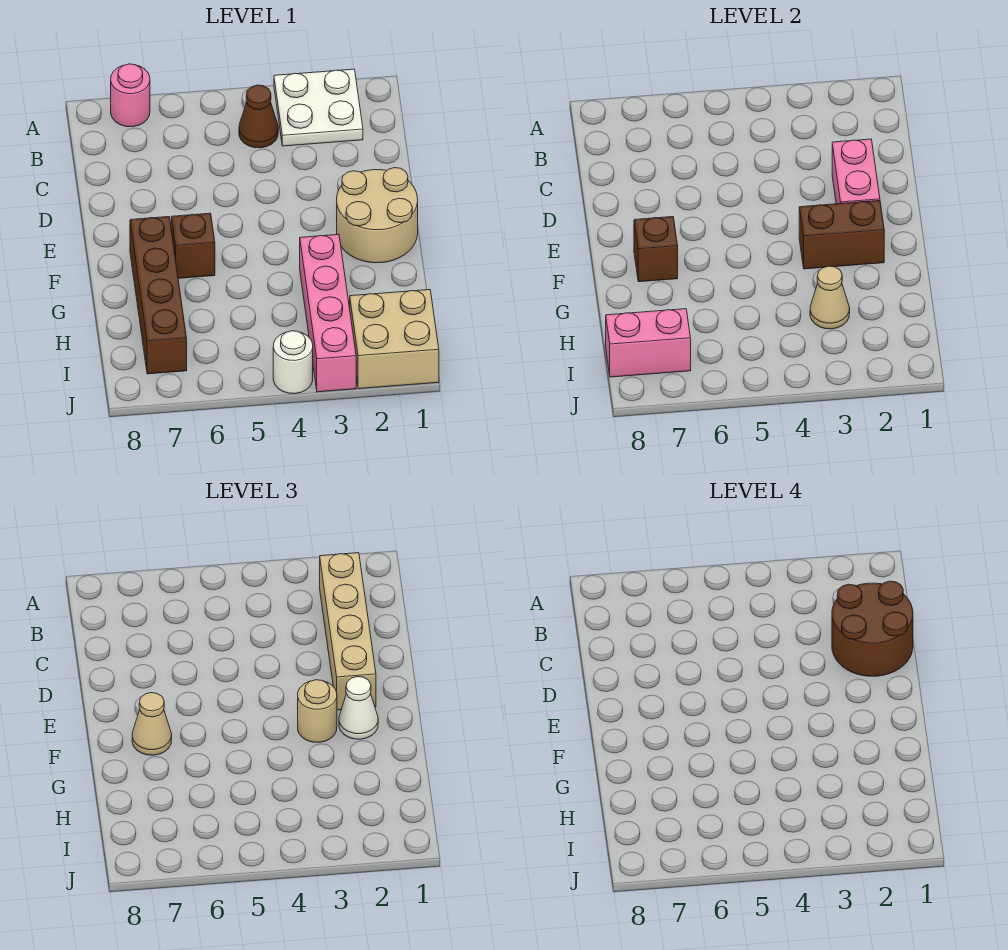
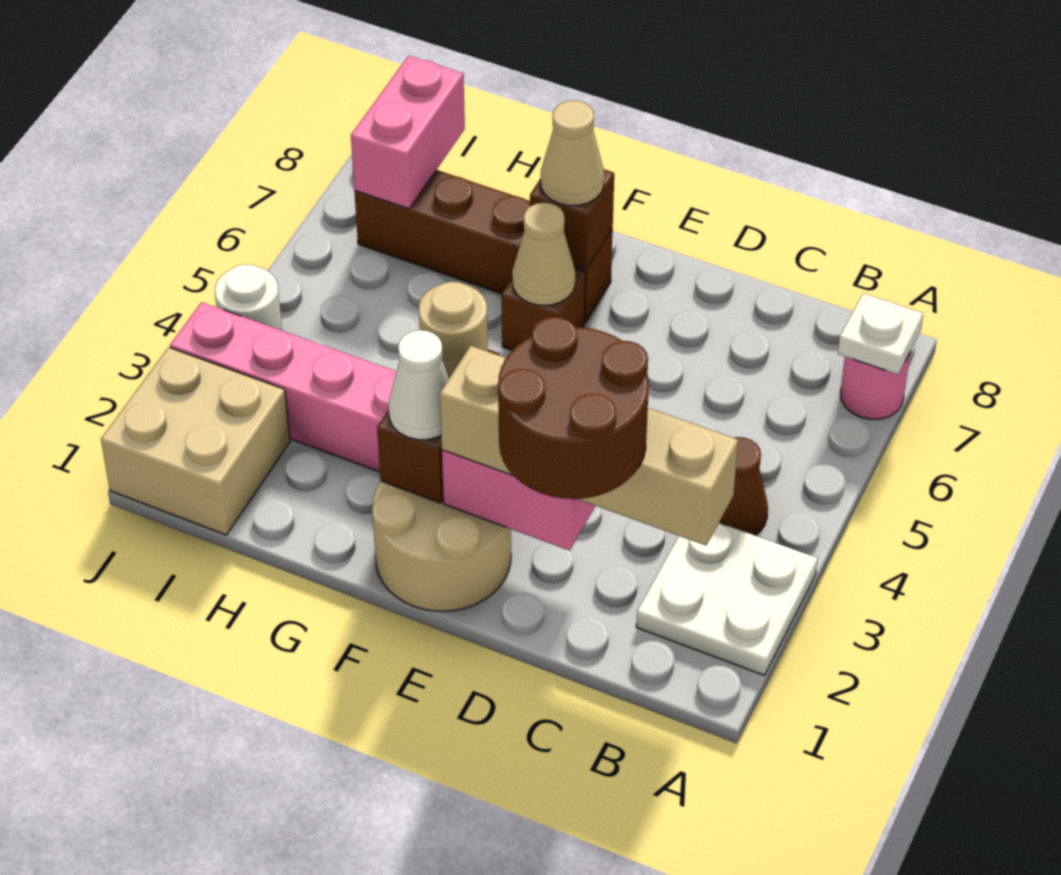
none -> white plate A7 level 2
tan cone H3 level 2 -> tan cone F6 level 2

